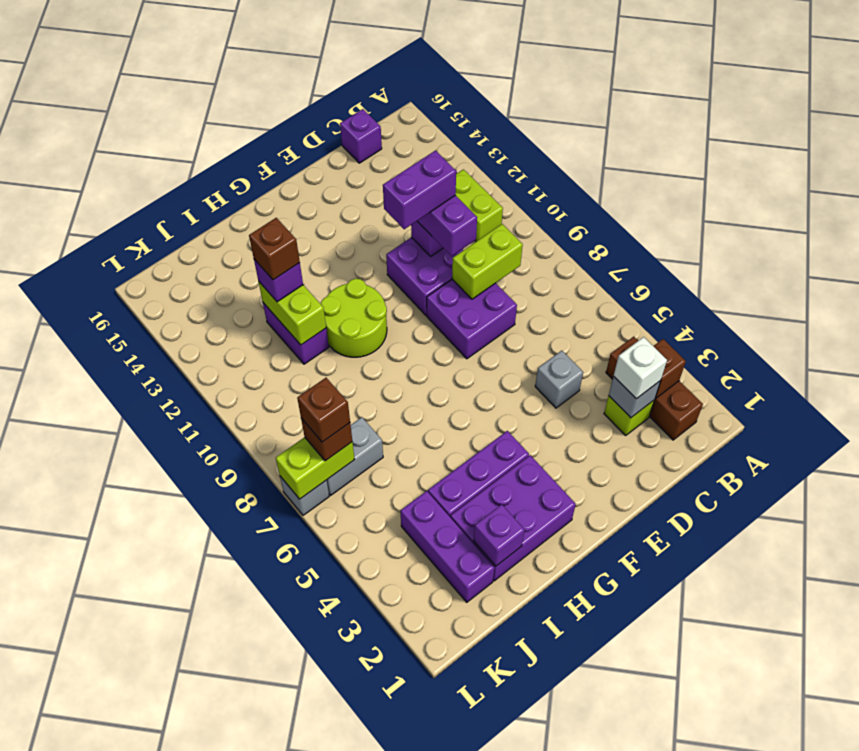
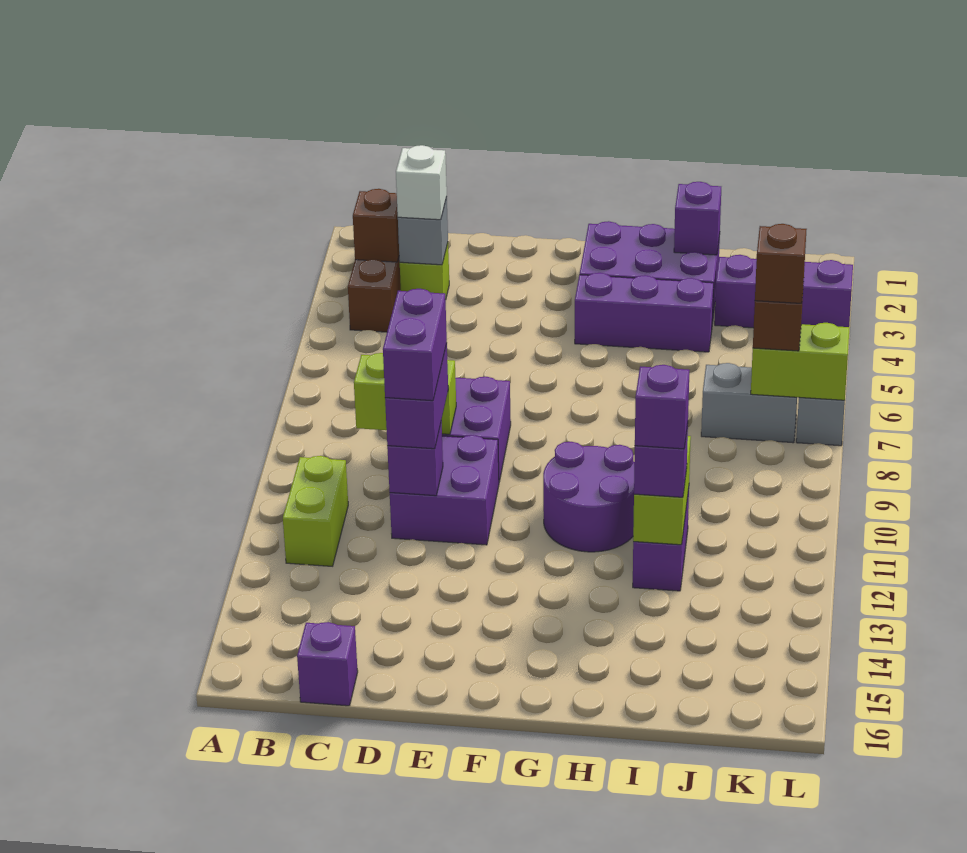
grey brick D5 level 1 -> none
purple brick D11:E11 level 4 -> purple brick D10:D11 level 4
lime round brick G10:H11 level 1 -> purple round brick G10:H11 level 1
brown brick I12 level 4 -> purple brick I12 level 4
purple brick J2:J4 level 1 -> purple brick J3:L3 level 1

